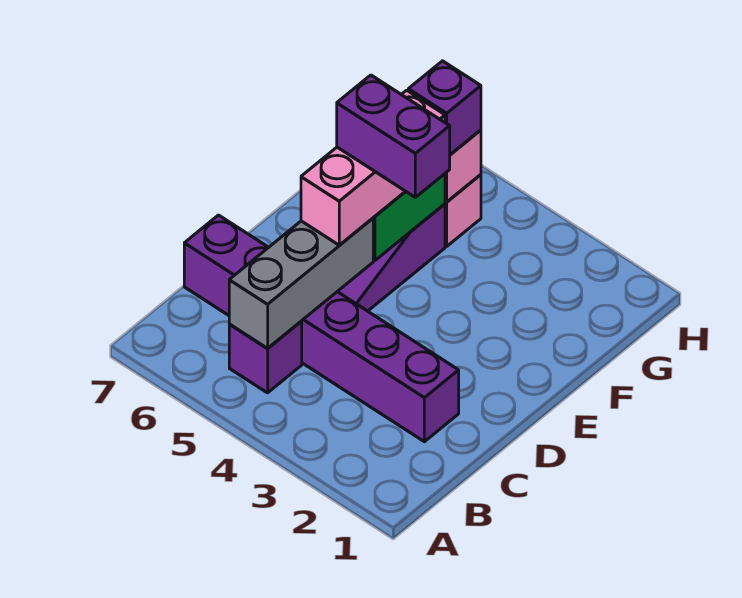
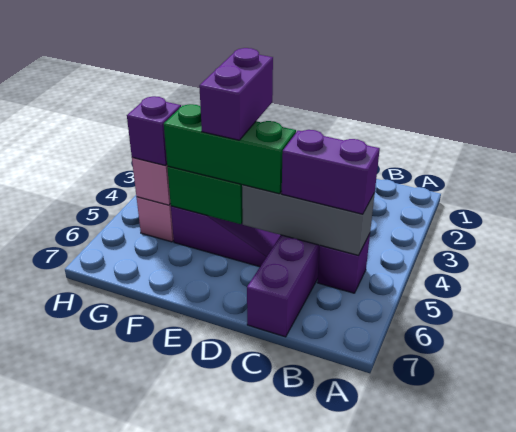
none -> purple brick B5:C5 level 3
pink brick D5:F5 level 3 -> green brick D5:F5 level 3

